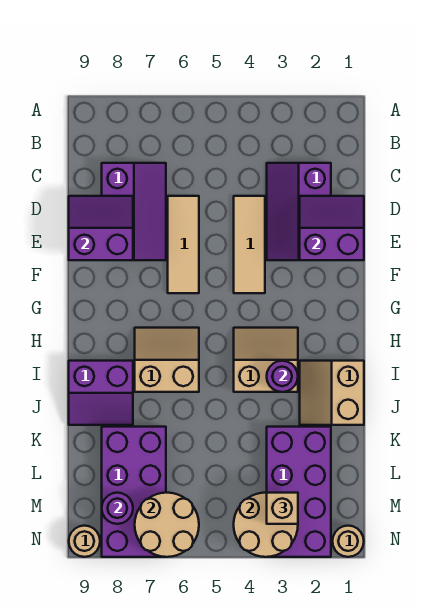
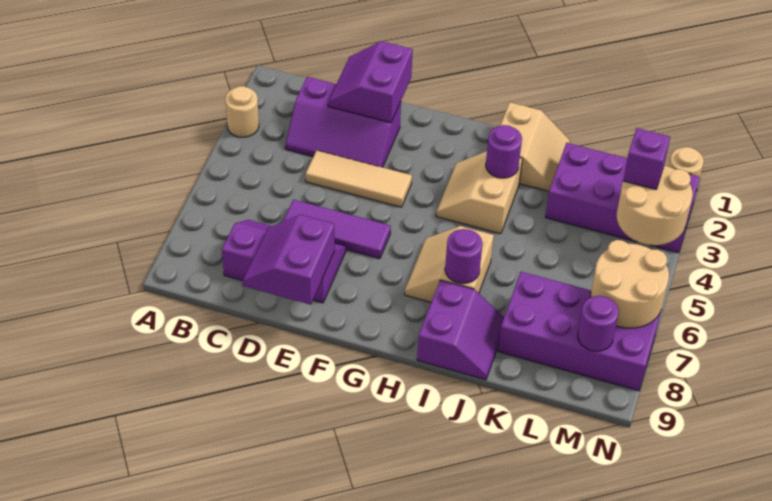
tan tile D6:F6 level 1 -> purple tile D6:F6 level 1
tan slope I1:J2 level 1 top 1 -> tan slope I1:J2 level 1 top I
none -> purple round brick I7 level 2
tan brick M3 level 3 -> purple brick M3 level 3
tan round brick N9 level 1 -> tan round brick A3 level 1

